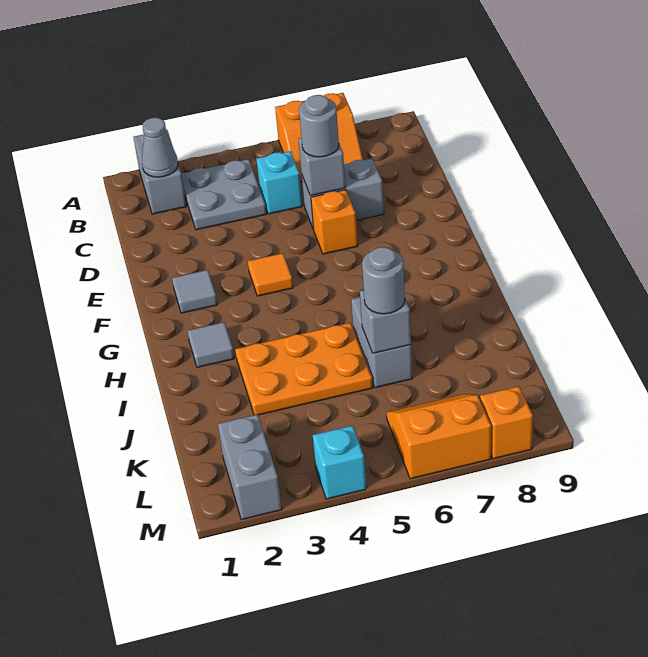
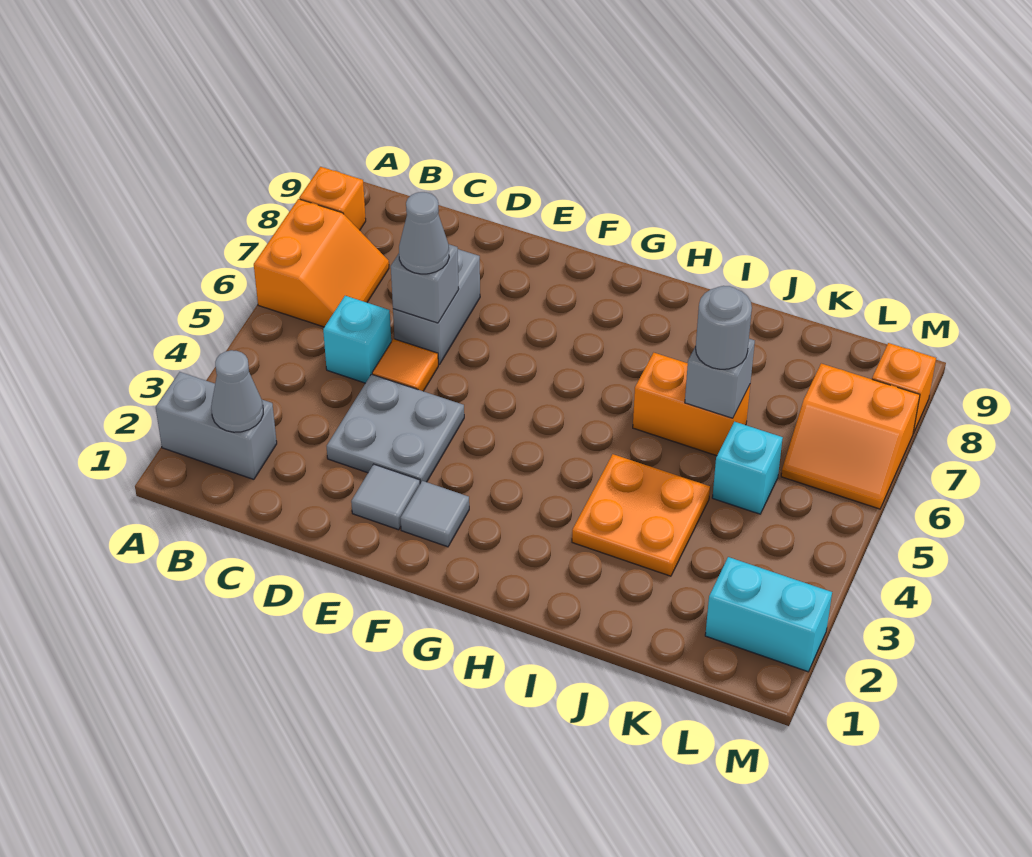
grey plate B3:C4 level 1 -> grey plate D3:E4 level 1
grey round brick D6 level 3 -> grey cone D6 level 3
orange brick E6 level 1 -> orange brick A8 level 1
orange tile F4 level 1 -> orange tile D5 level 1
grey tile H2 level 1 -> grey tile E2 level 1
orange plate I3:J5 level 1 -> orange plate I3:J4 level 1
grey brick I6:J6 level 1 -> orange brick I6:J6 level 1
grey brick L2:M2 level 1 -> cyan brick L2:M2 level 1
orange slope L6:M7 level 1 top M -> orange slope L6:M7 level 1 top 7
cyan brick M4 level 1 -> cyan brick K5 level 1

